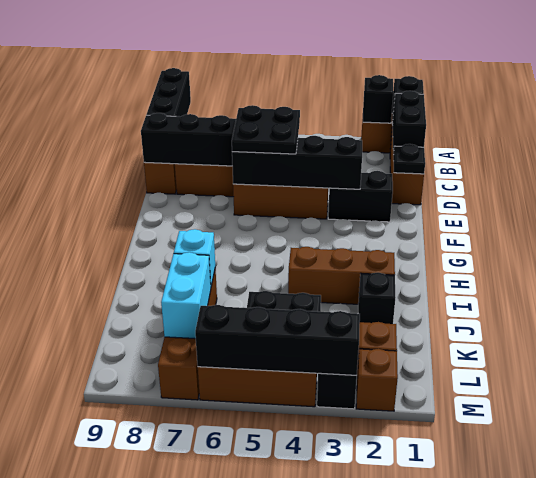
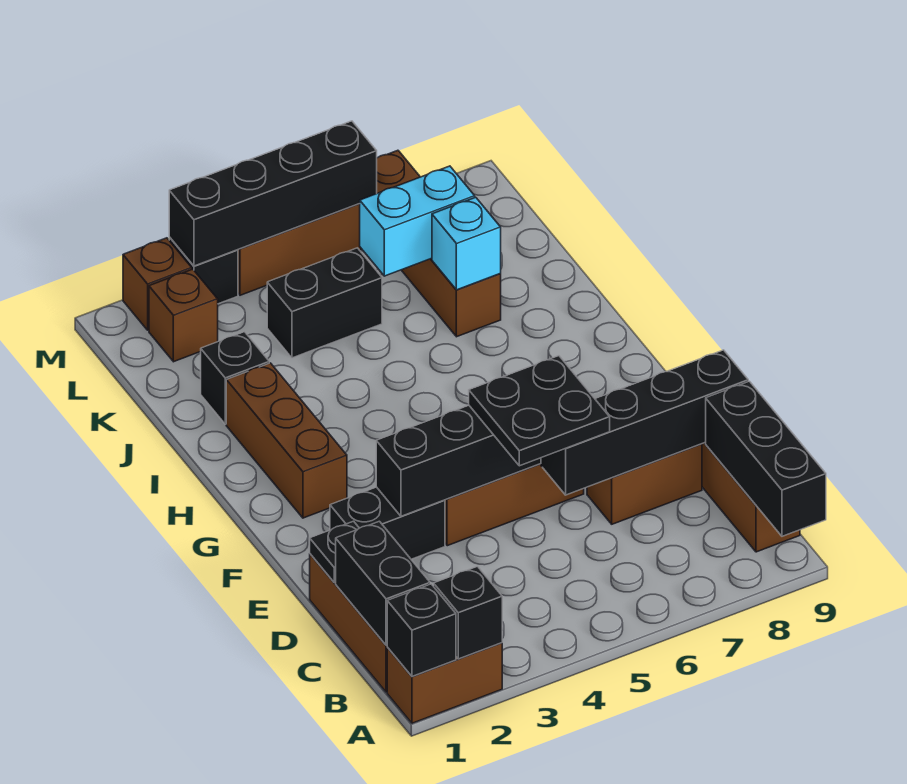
brown brick I2:I4 level 1 -> brown brick G2:I2 level 1
cyan brick K7:L7 level 2 -> cyan brick K6:K7 level 2

